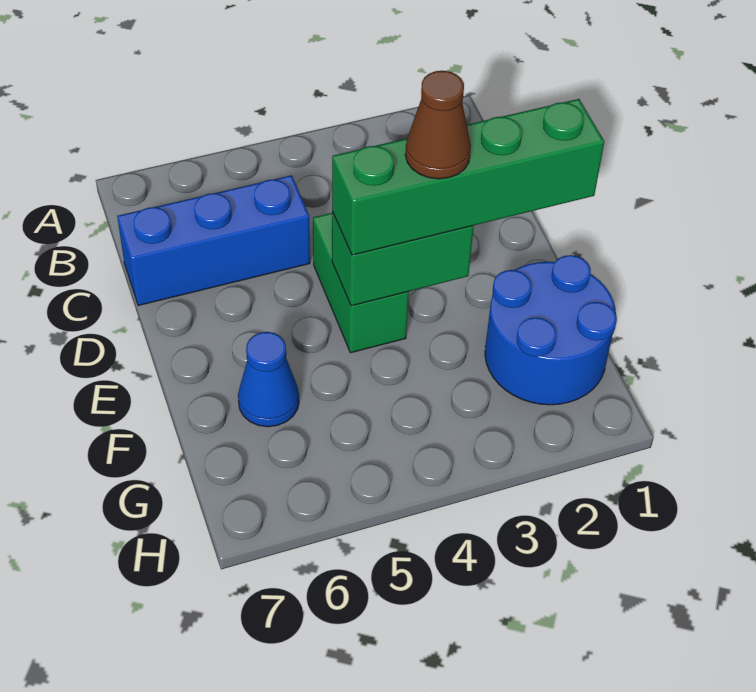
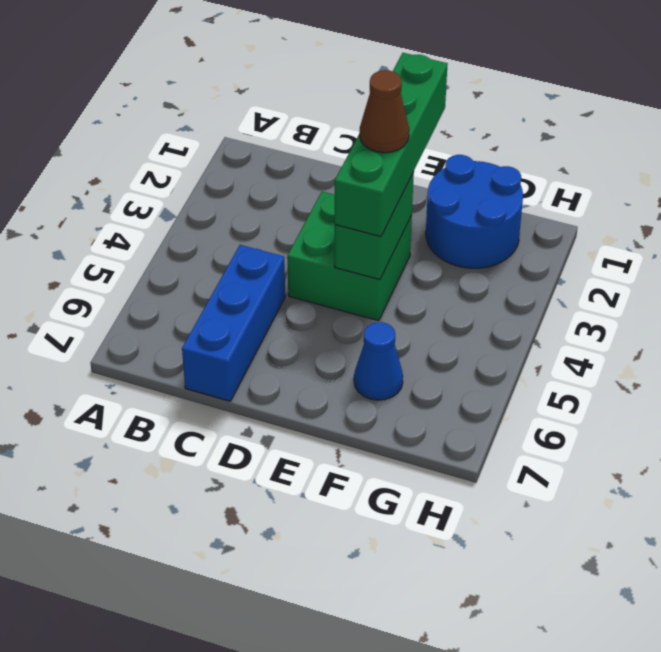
green brick D4:E4 level 1 -> green brick D3:E4 level 1

